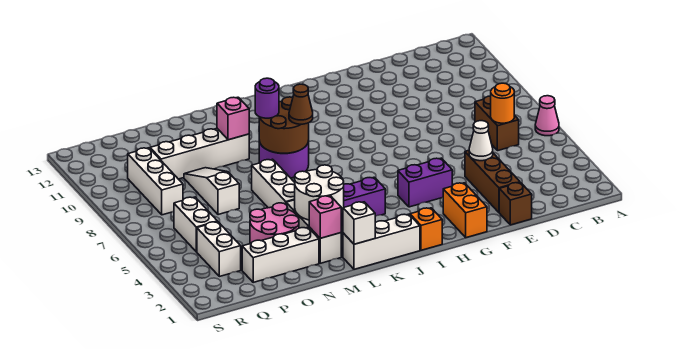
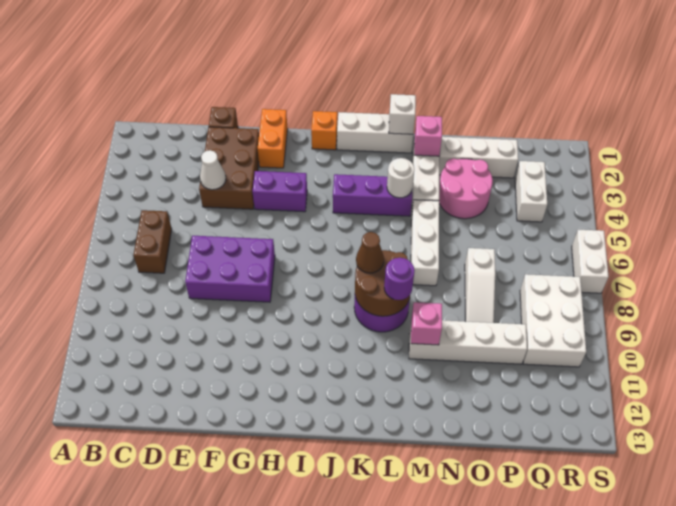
pink cone A6 level 1 -> none
orange round brick C6 level 2 -> none
brown brick E2:E4 level 1 -> brown brick E2:F4 level 1
none -> purple brick E7:G8 level 1
white round brick L3:M4 level 2 -> white round brick L4 level 2
white brick Q5:Q6 level 1 -> white brick S6:S7 level 1
white brick Q8:Q10 level 1 -> white brick Q8:R10 level 1

